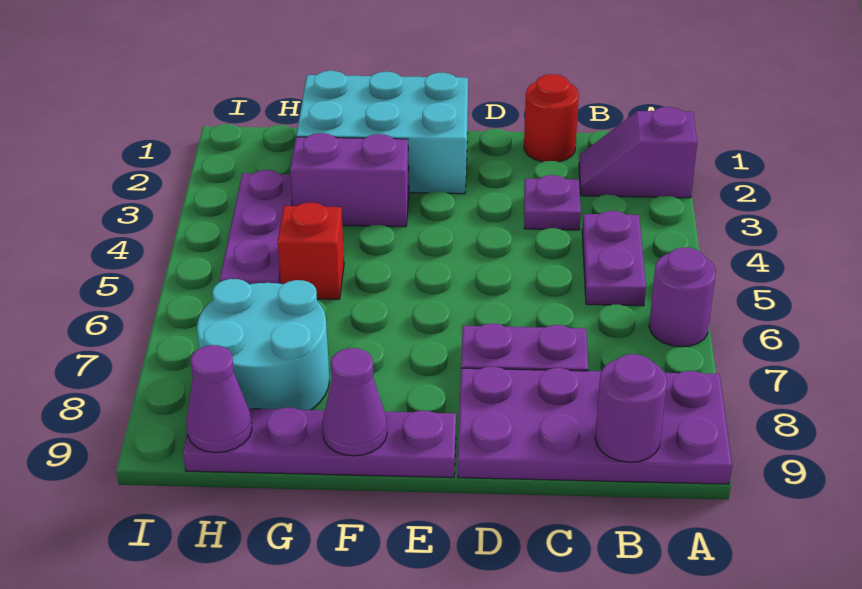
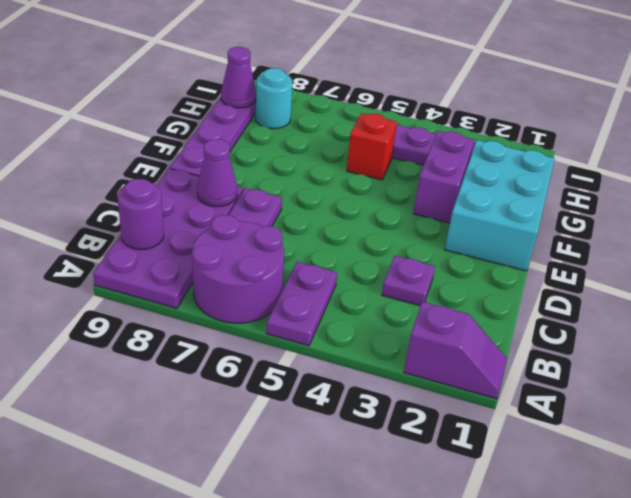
purple slope A2:B2 level 1 top A -> purple slope A1:A2 level 1 top 2
purple round brick A6 level 1 -> purple round brick A6:B7 level 1
purple plate B4:B5 level 1 -> purple plate A5:B5 level 1
red round brick C1 level 1 -> none
purple cone F9 level 2 -> purple cone D8 level 2
cyan round brick G7:H8 level 1 -> cyan round brick H8 level 1

